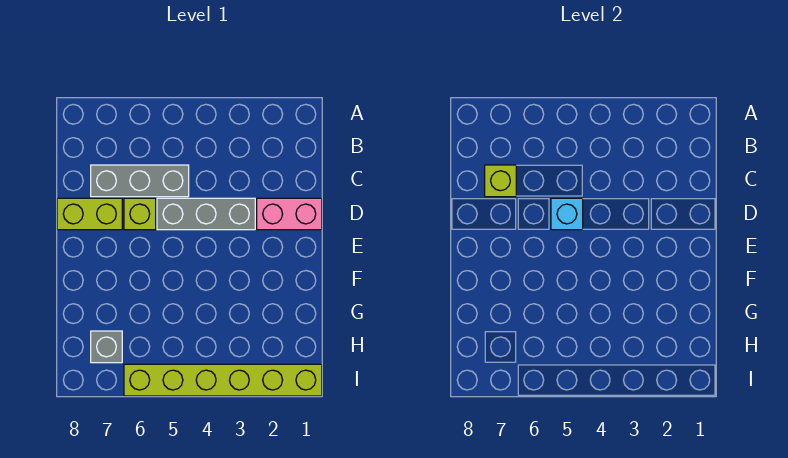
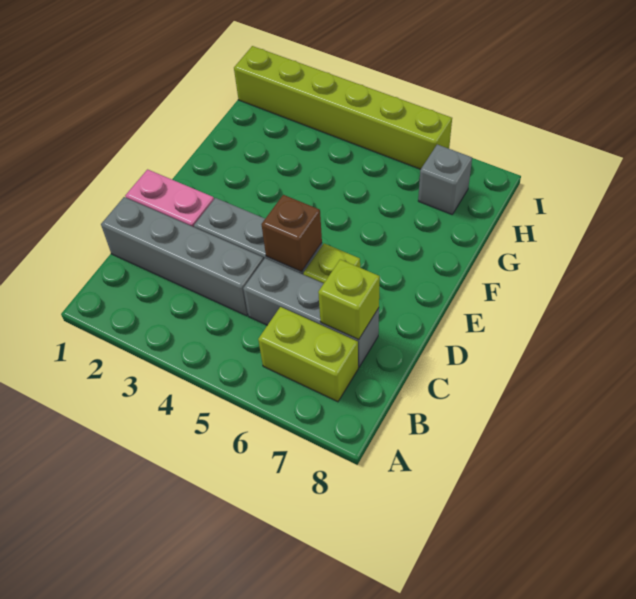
none -> grey brick C1:C4 level 1
cyan brick D5 level 2 -> brown brick D5 level 2
lime brick D7:D8 level 1 -> lime brick B6:B7 level 1

